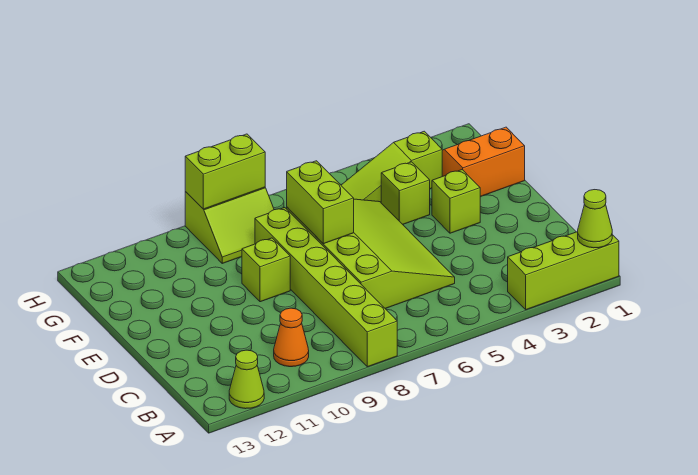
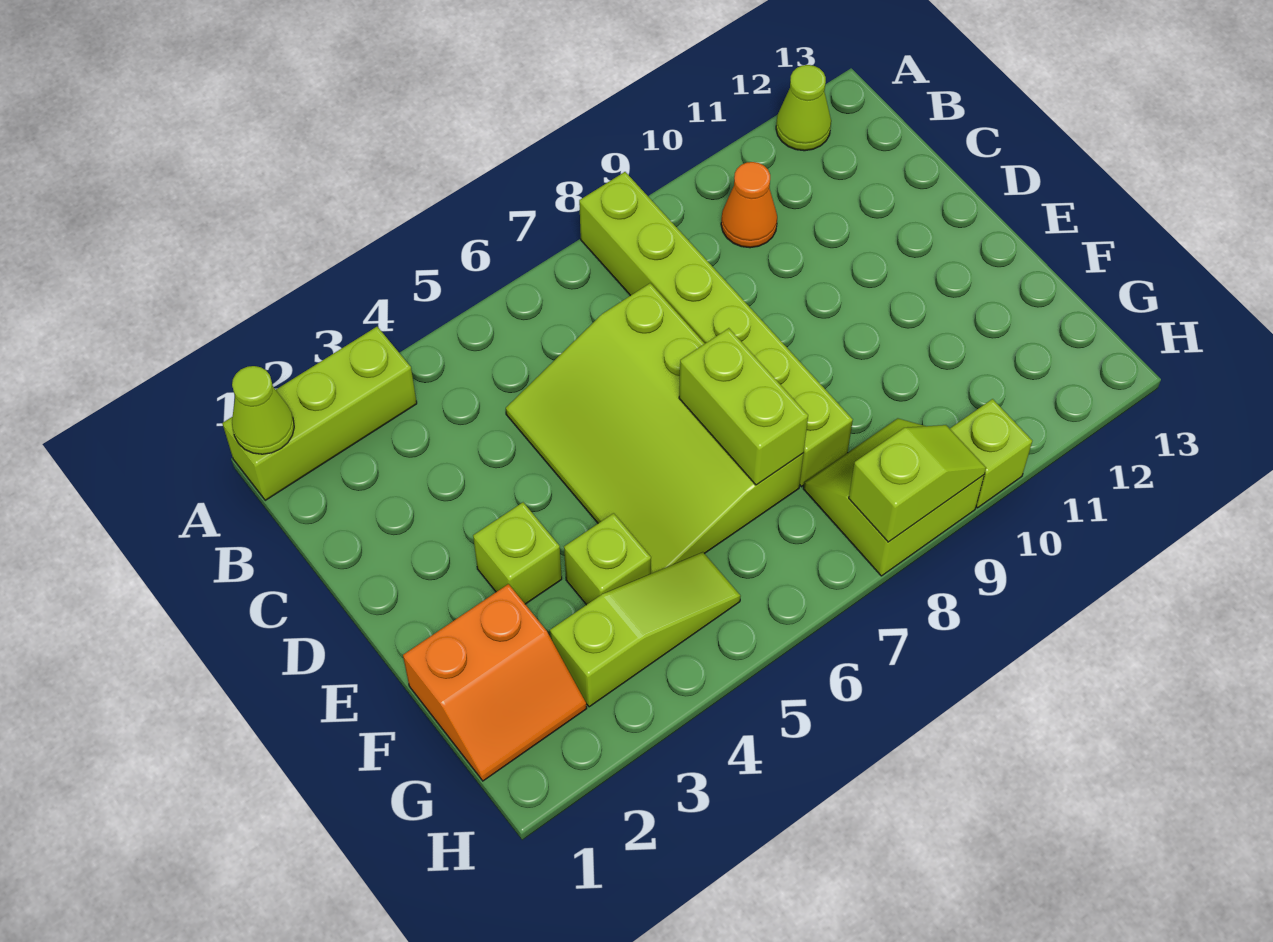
lime brick E9 level 1 -> lime brick H10 level 1
lime brick H8:H9 level 2 -> lime slope H8:H9 level 2 top 8

